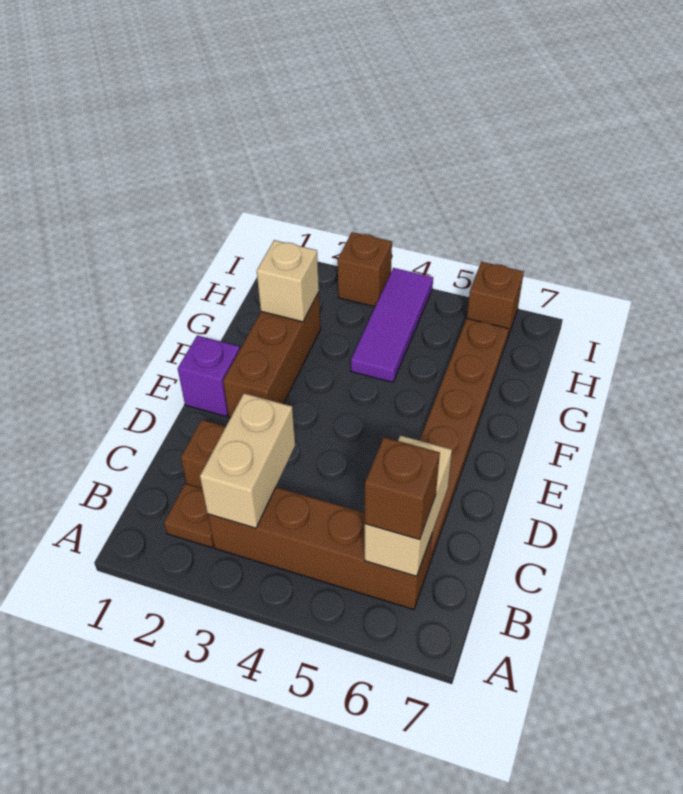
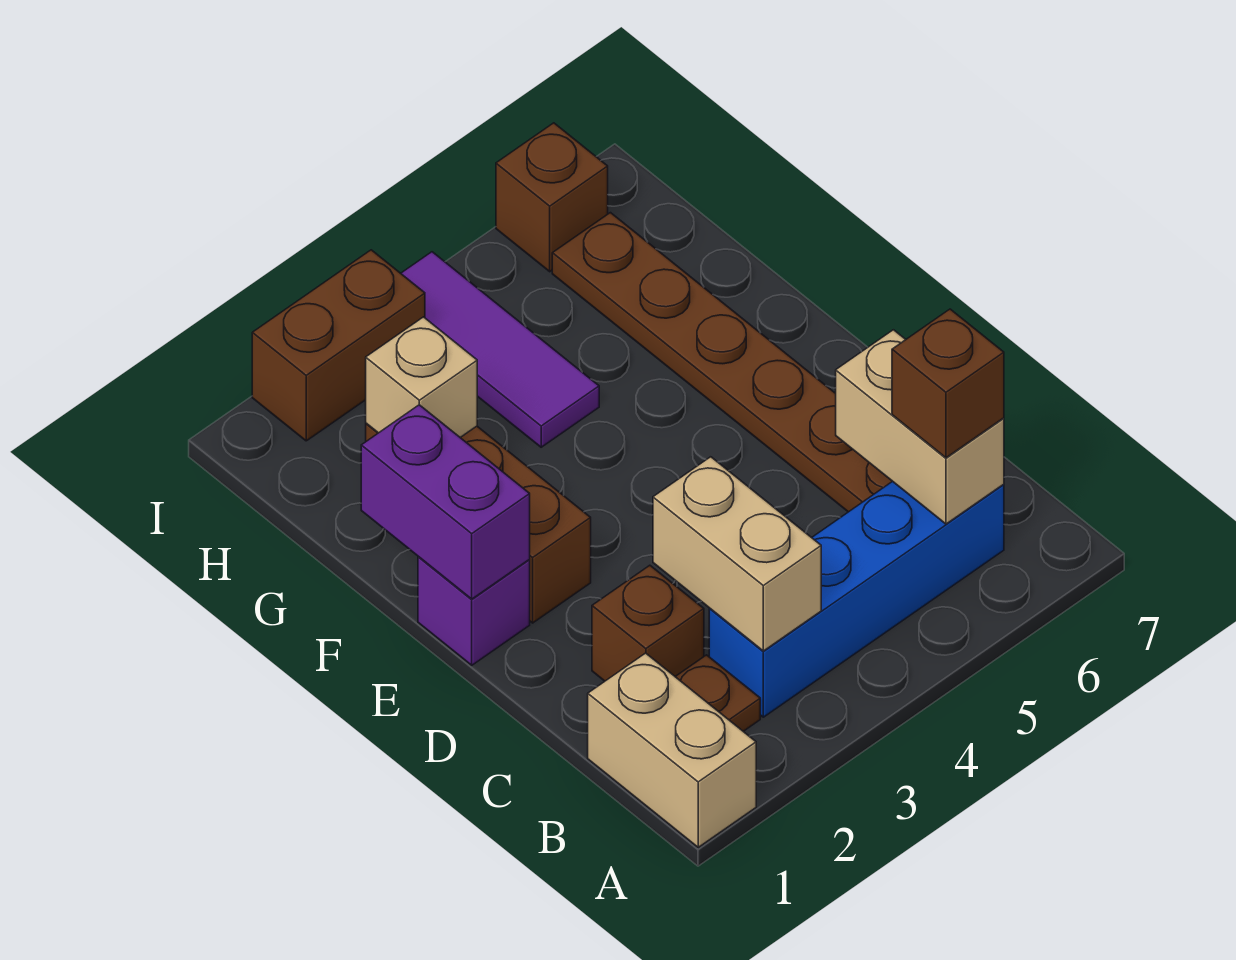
none -> tan brick A1:B1 level 1
brown brick B3:B6 level 1 -> blue brick B3:B6 level 1
none -> purple brick E1:F1 level 2
brown brick I3 level 1 -> brown brick I2:I3 level 1

